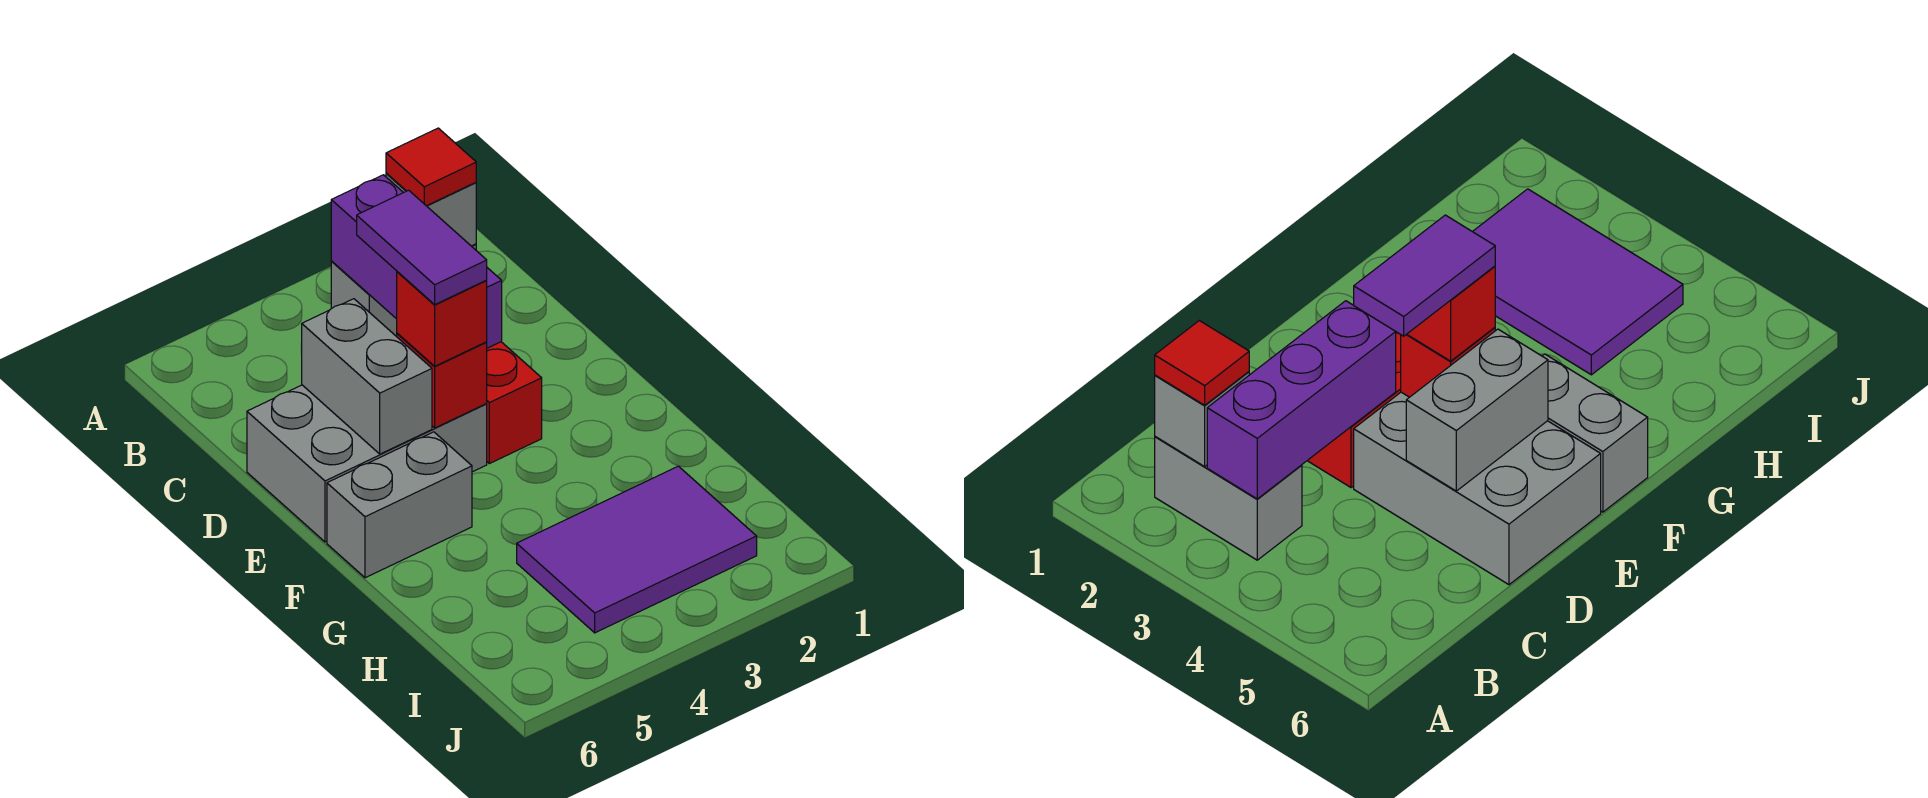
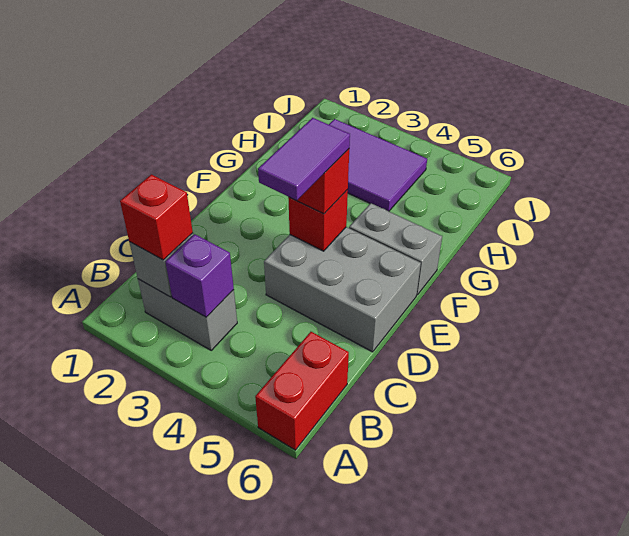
red tile B2 level 3 -> red brick B2 level 3
purple brick B3:D3 level 2 -> purple brick B3 level 2
red brick D3:E3 level 1 -> red brick A6:B6 level 1
grey brick D5:E5 level 2 -> none

